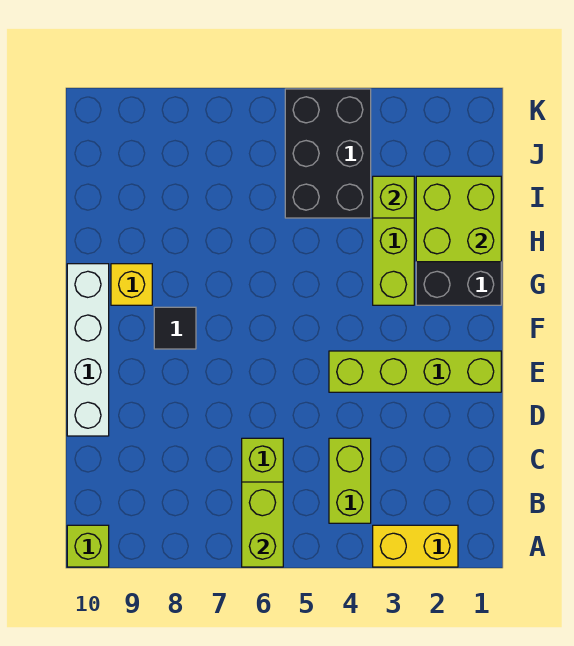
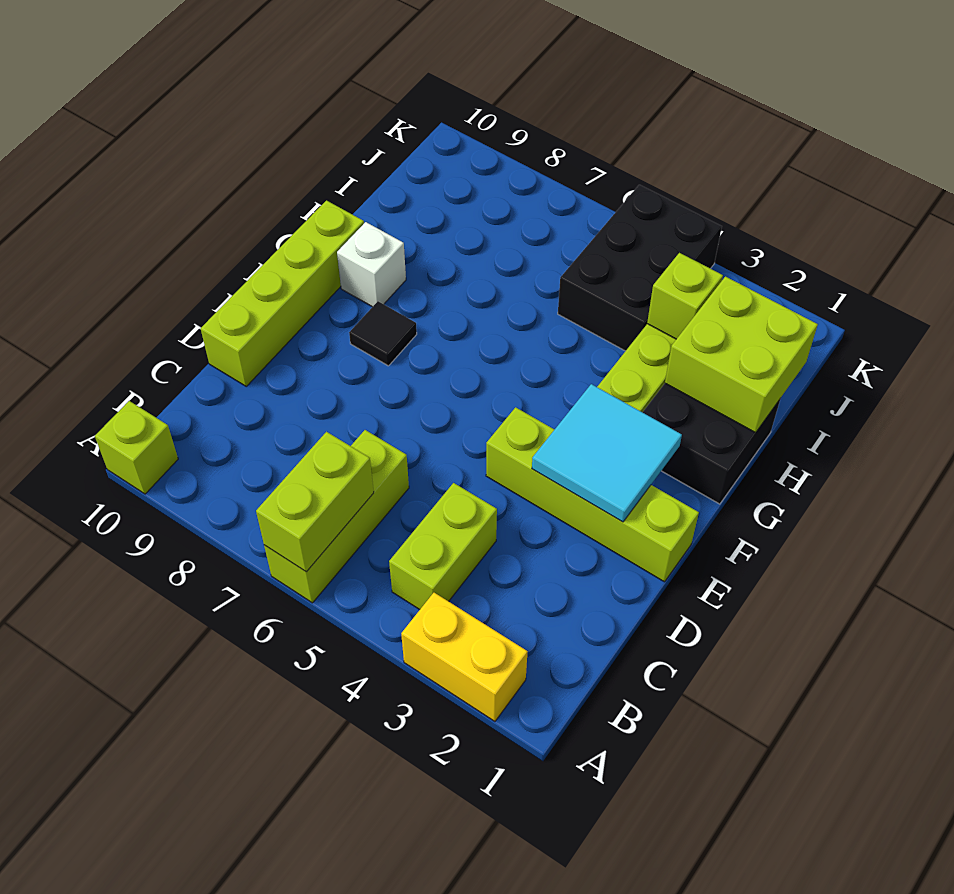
white brick D10:G10 level 1 -> lime brick D10:G10 level 1
none -> cyan tile E2:F3 level 2
yellow brick G9 level 1 -> white brick G9 level 1

